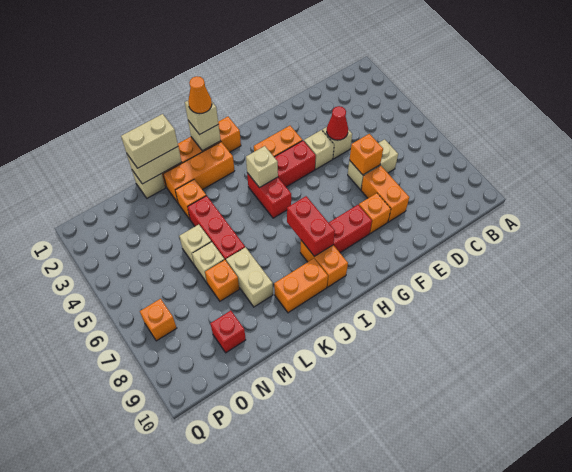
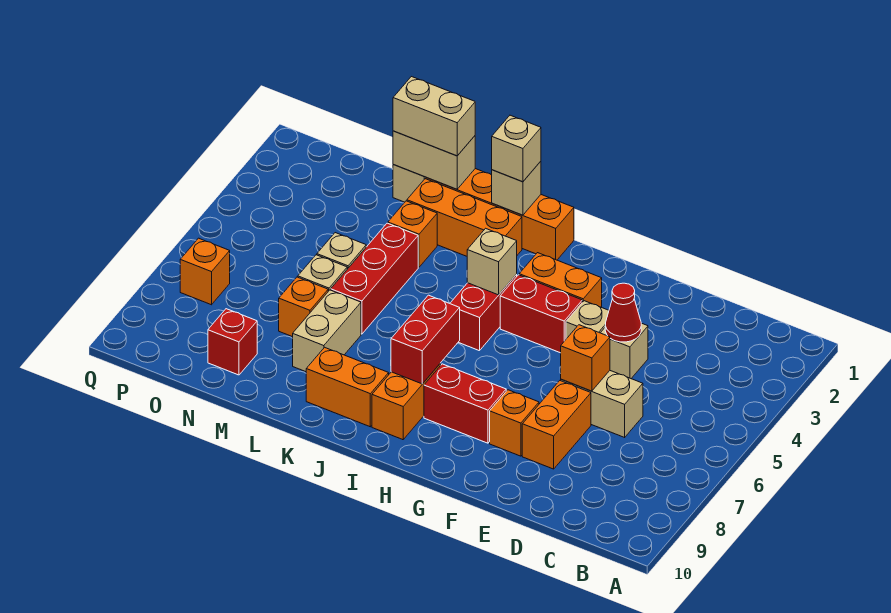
orange cone J1 level 4 -> none

